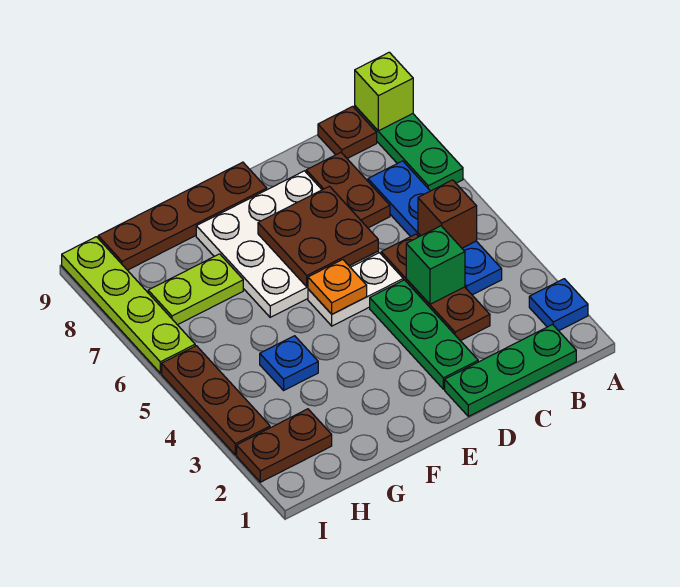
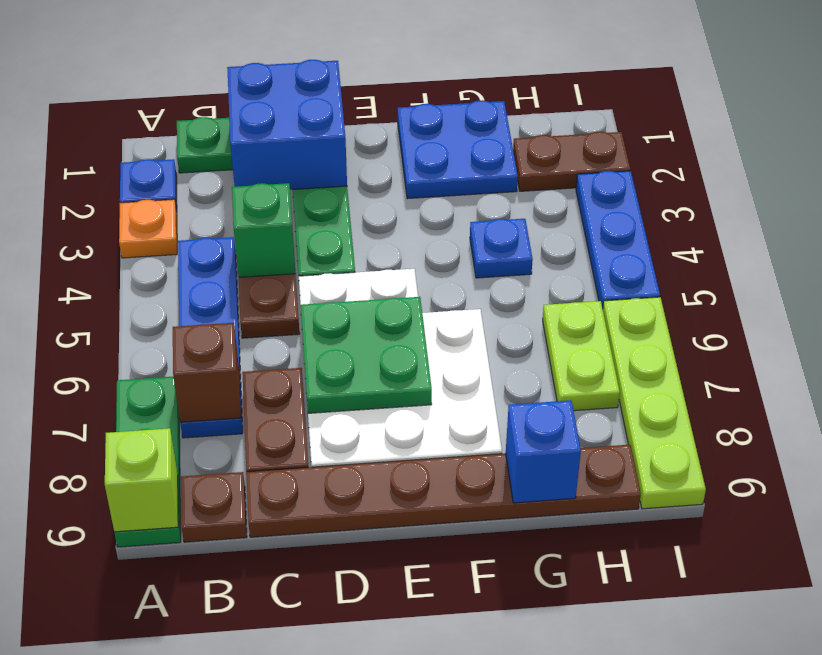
brown brick B5 level 2 -> brown brick B7 level 2
none -> blue brick C1:D2 level 2
brown plate D6:E7 level 2 -> green plate D6:E7 level 2
orange plate E5 level 2 -> orange plate A3 level 1
brown plate E9:H9 level 1 -> brown plate C9:H9 level 1
none -> blue plate F1:G2 level 1
lime plate G7:H7 level 1 -> lime plate H6:H7 level 1
none -> blue brick G9 level 2
brown plate I3:I5 level 1 -> blue plate I3:I5 level 1

